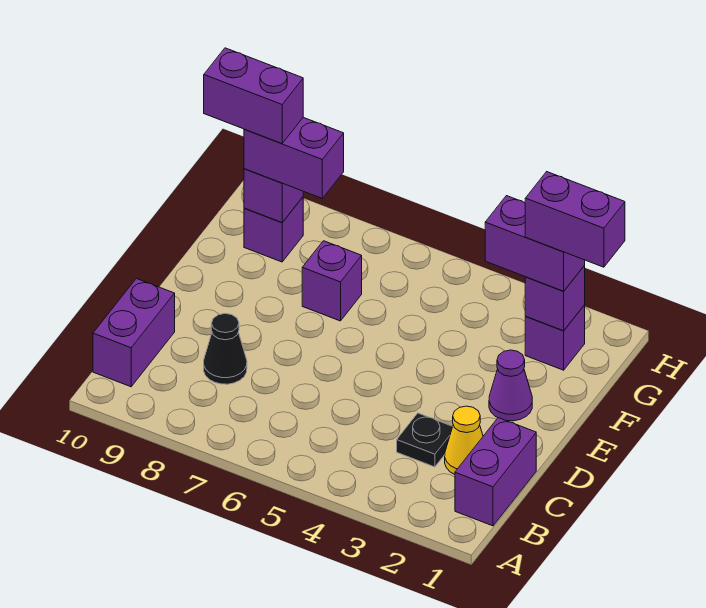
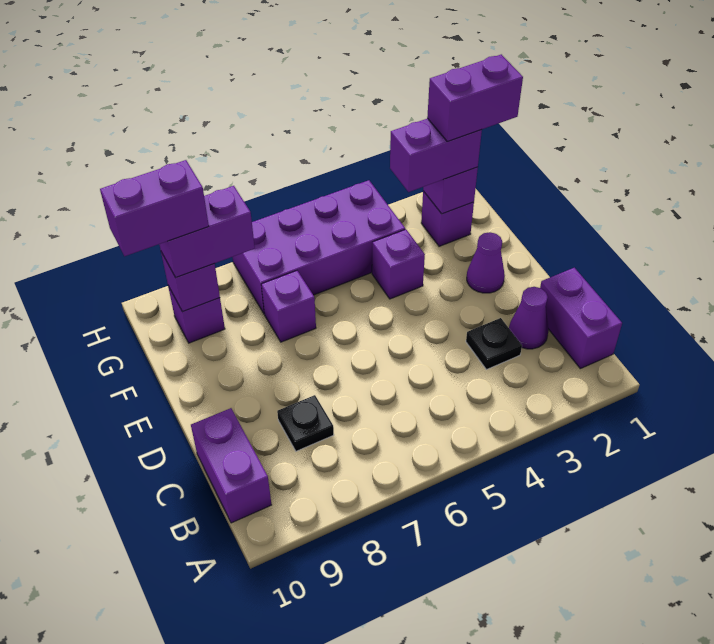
yellow cone C2 level 1 -> purple cone C2 level 1
black cone C8 level 1 -> black plate C8 level 1
none -> purple brick F4 level 1
none -> purple brick G4:H7 level 1

